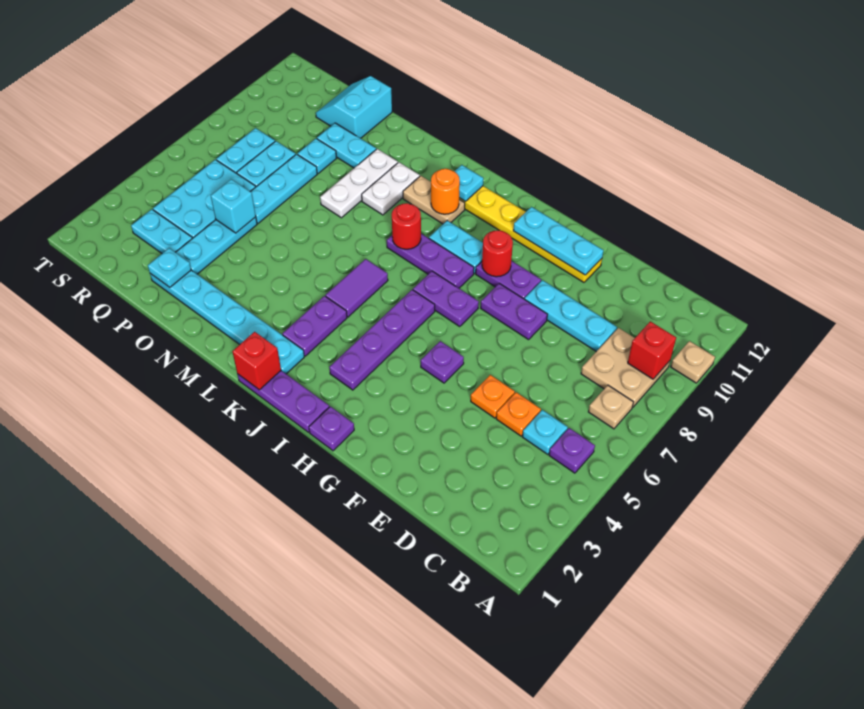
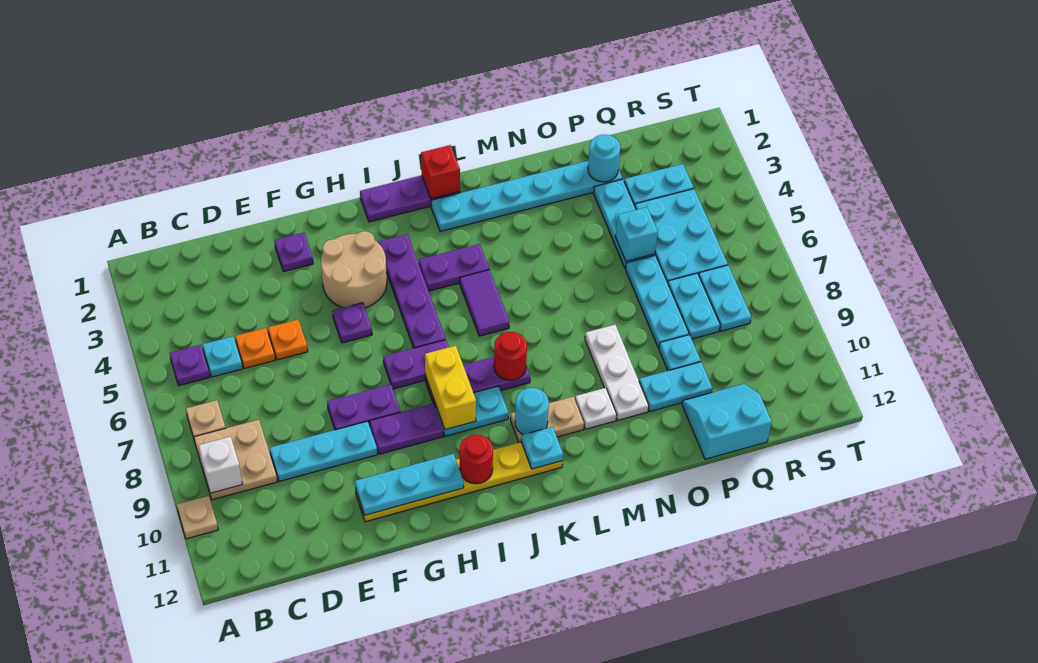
red brick B9 level 2 -> white brick B9 level 2
none -> tan round brick G3:H4 level 1
purple plate H1 level 1 -> purple plate F2 level 1
red round brick H9 level 2 -> red round brick I11 level 2
none -> yellow brick I8:I9 level 2
purple plate K3:K4 level 1 -> purple plate J4:K4 level 1
orange round brick K10 level 2 -> cyan round brick K10 level 2
white plate M9:M10 level 1 -> white plate M10 level 1
cyan plate P2 level 2 -> cyan round brick P2 level 2
cyan slope P11:Q12 level 1 top P -> cyan slope P11:Q12 level 1 top 12

